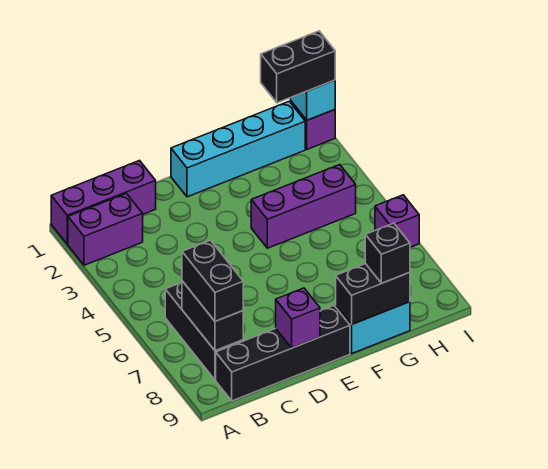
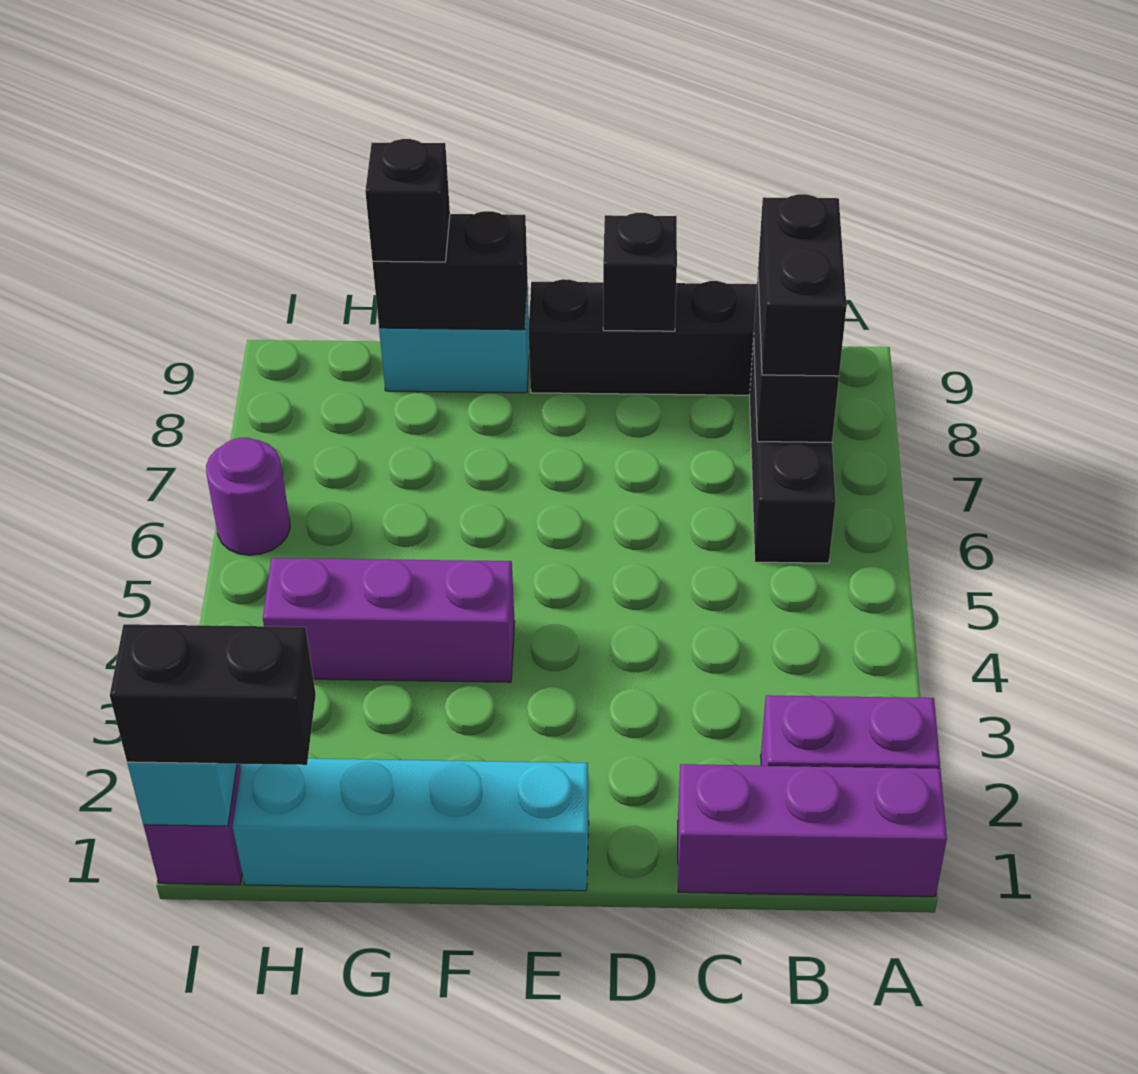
purple brick D9 level 2 -> black brick D9 level 2
purple brick I6 level 1 -> purple round brick I6 level 1

